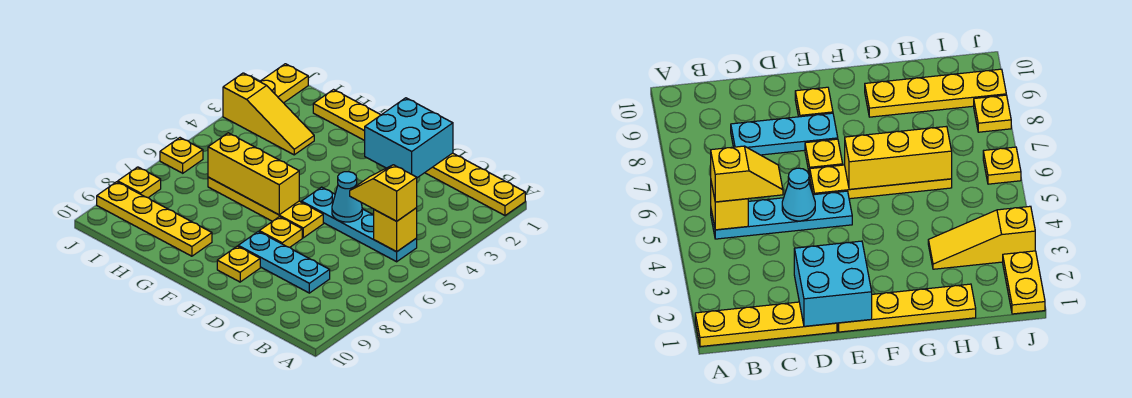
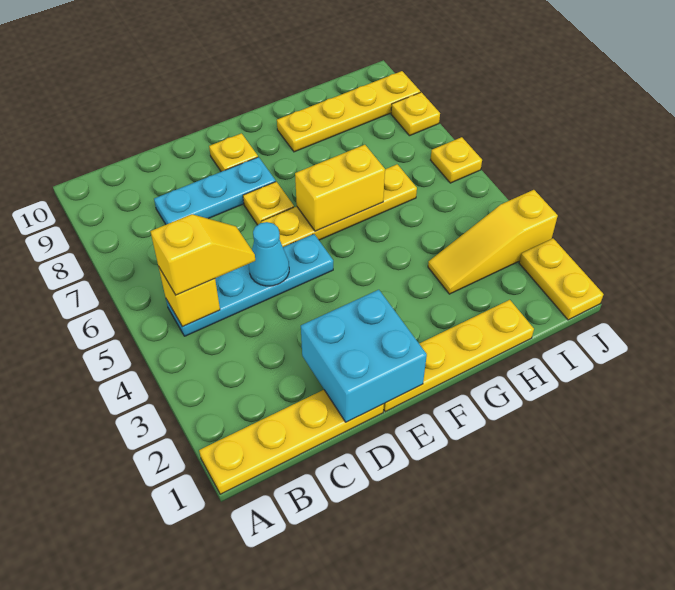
yellow brick F6:H6 level 2 -> yellow brick F6:G6 level 2

